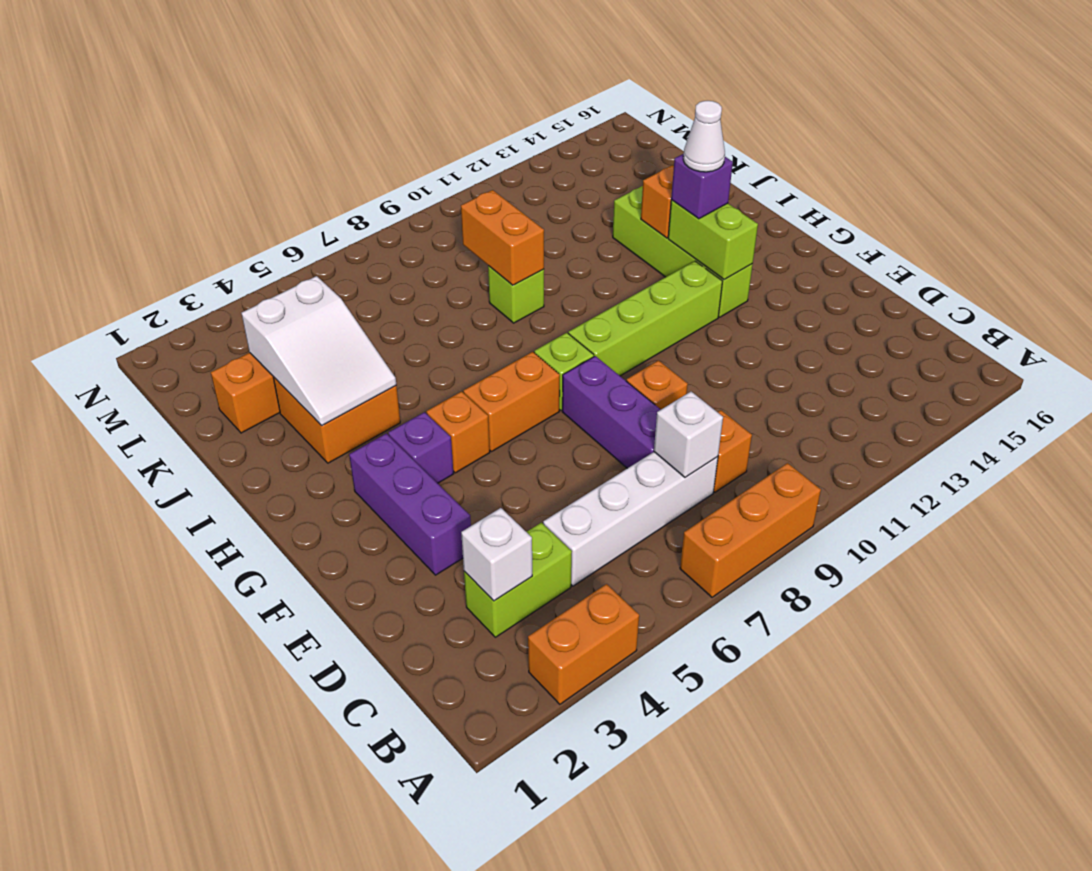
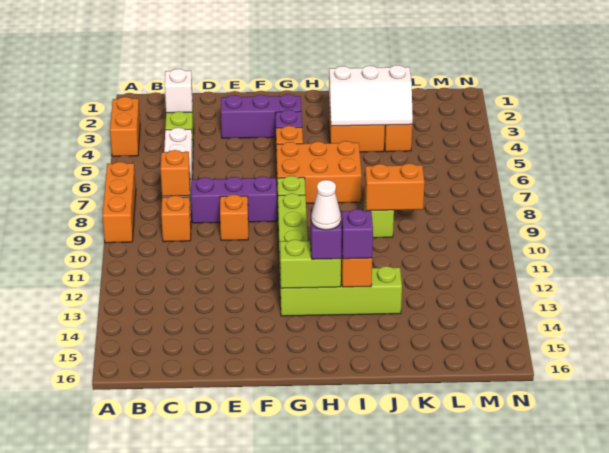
white brick C8 level 2 -> orange brick C8 level 2
orange brick G6:G7 level 1 -> orange brick G6:I7 level 1
white slope I3:K4 level 2 top K -> white slope I3:K4 level 2 top 3
none -> purple brick I13 level 3

